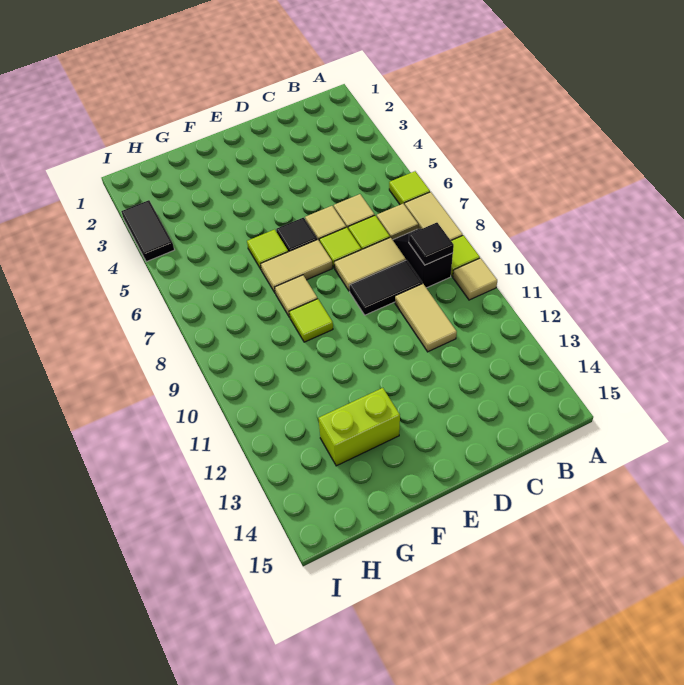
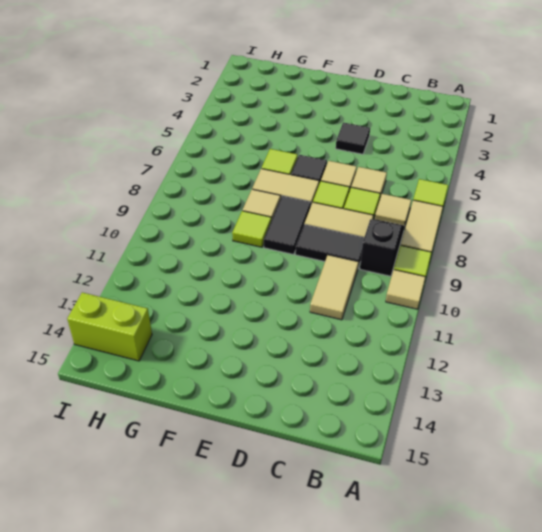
black tile B9 level 2 -> black tile D4 level 1
lime brick F13:G13 level 1 -> lime brick H14:I14 level 1
black tile I3:I4 level 1 -> black tile E8:E9 level 1

